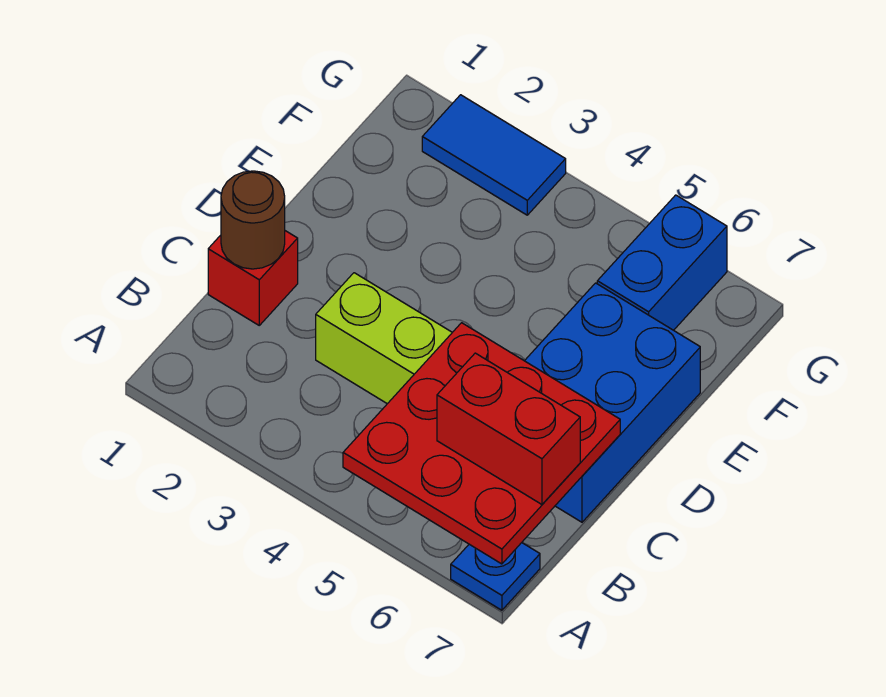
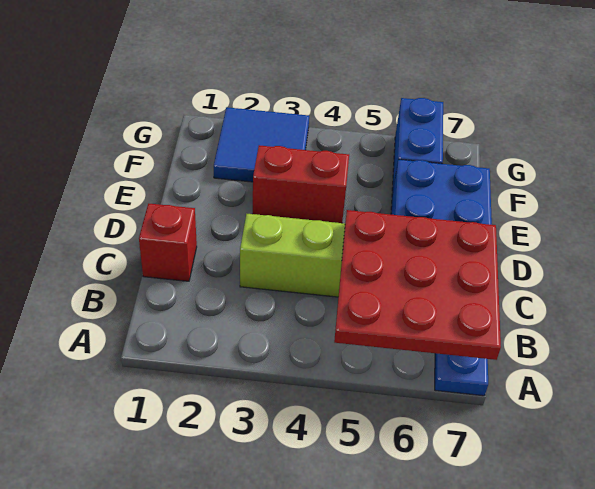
red brick B6:B7 level 3 -> red brick E3:E4 level 1
brown round brick C1 level 2 -> none
blue tile G2:G3 level 1 -> blue tile F2:G3 level 1

